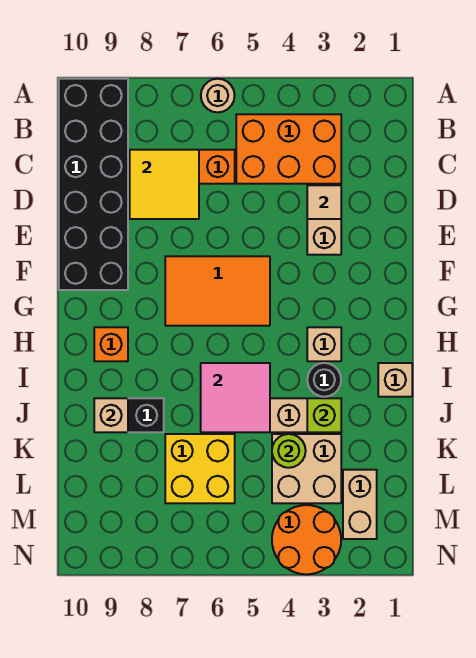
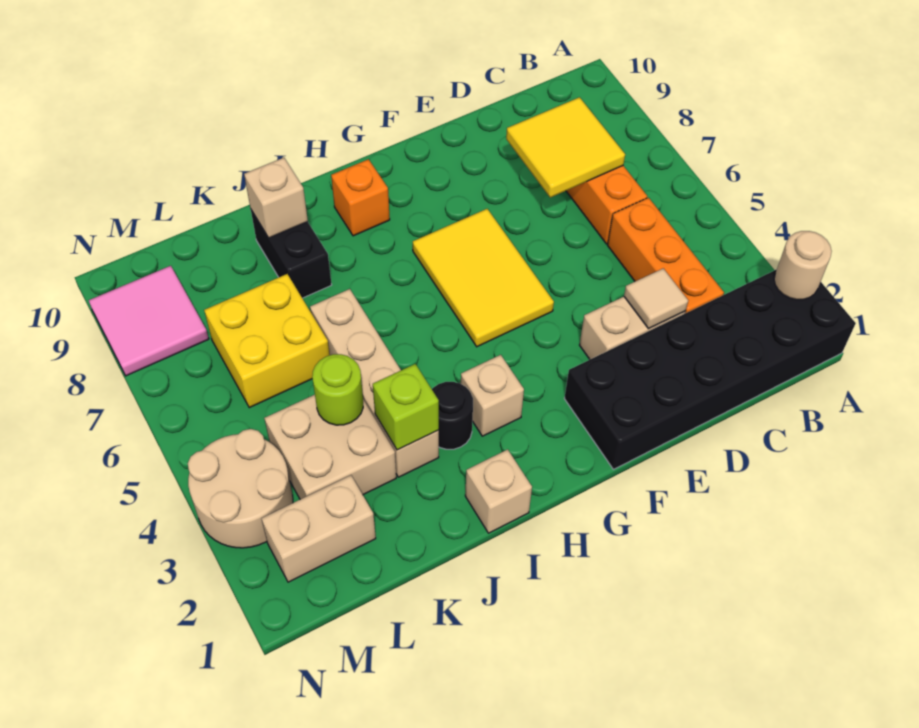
tan round brick A6 level 1 -> tan round brick A2 level 2
black brick A9:F10 level 1 -> black brick A1:F2 level 1
orange brick B3:C5 level 1 -> orange brick C3:C5 level 1
orange tile F5:G7 level 1 -> yellow tile F5:G7 level 1
pink tile I5:J6 level 2 -> pink tile M8:N9 level 1
orange round brick M3:N4 level 1 -> tan round brick M3:N4 level 1

